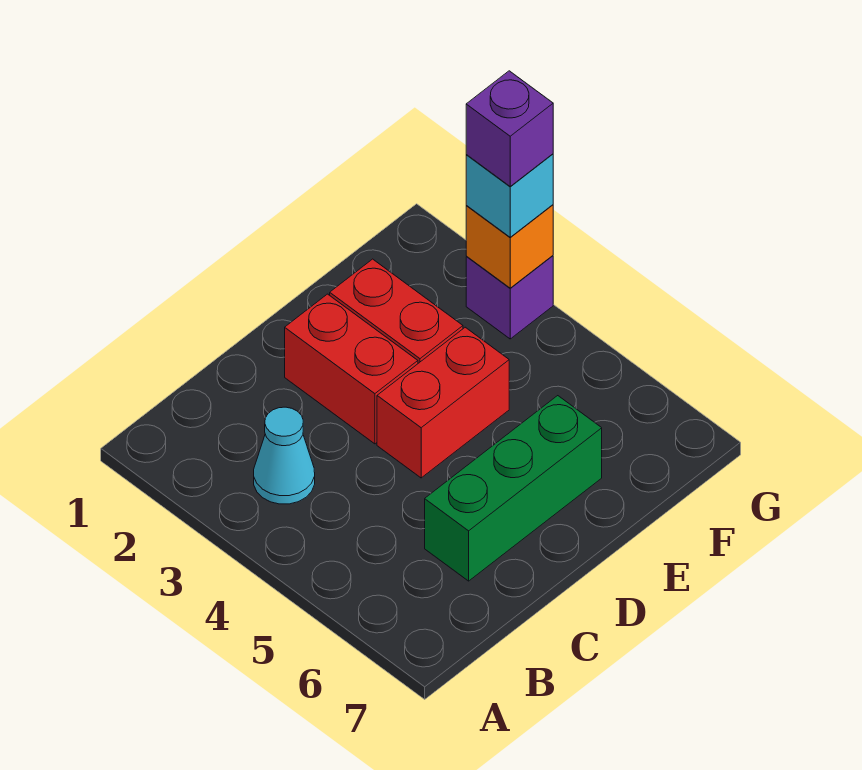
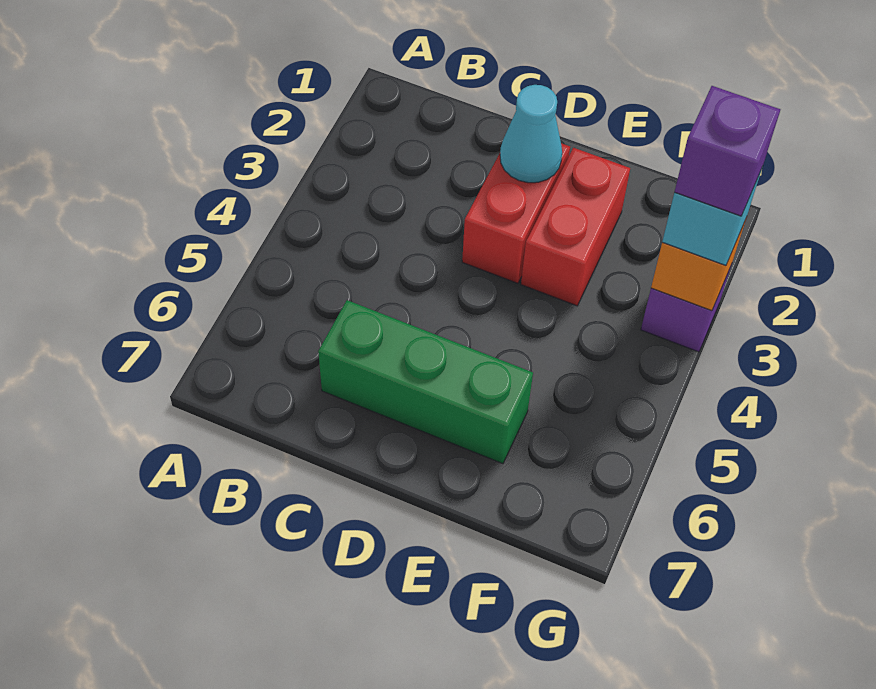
cyan cone B3 level 1 -> cyan cone D2 level 2
red brick D4:E4 level 1 -> none

